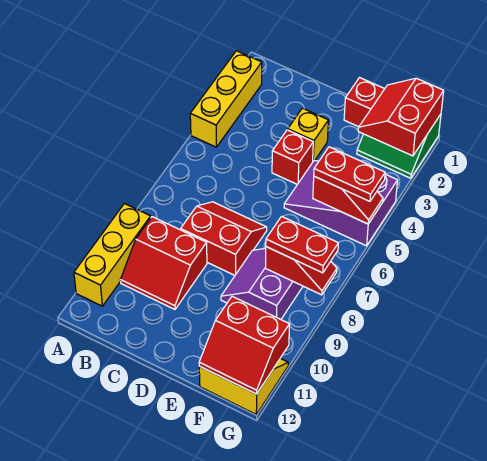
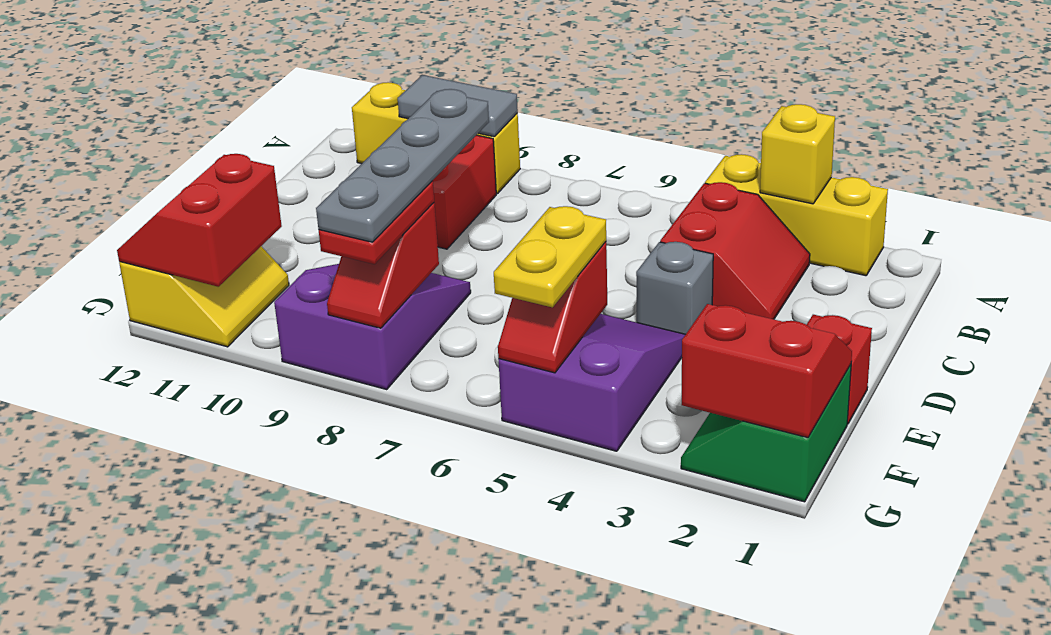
none -> grey tile A9:A10 level 2
red slope C7:D8 level 1 top 8 -> red slope B3:C4 level 1 top 4
yellow brick D3 level 1 -> yellow brick A3 level 2
red brick D4 level 1 -> grey brick D4 level 1
none -> grey plate D8:G8 level 4
purple slope E8:F9 level 1 top F -> purple slope E8:G9 level 1 top G
red plate F5:G5 level 3 -> yellow plate F5:G5 level 3

